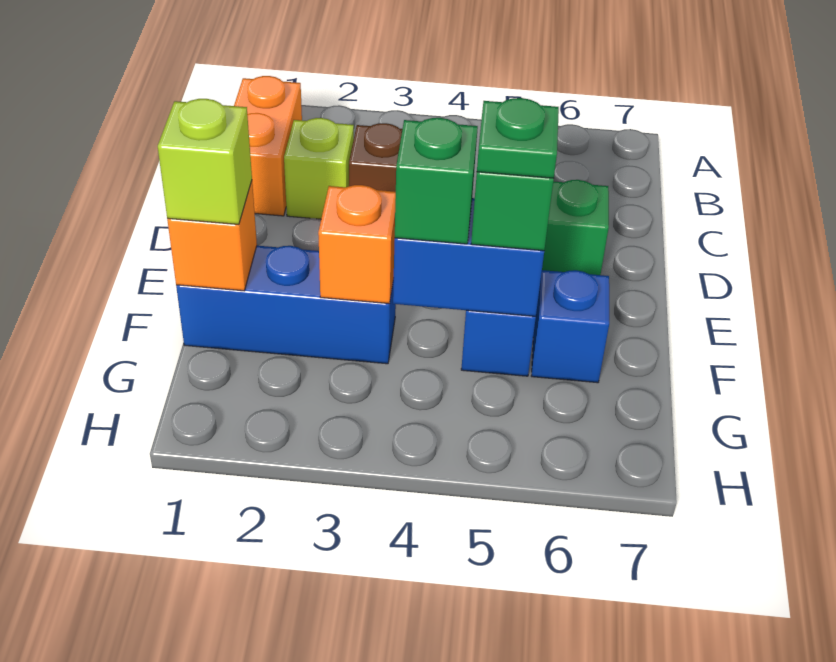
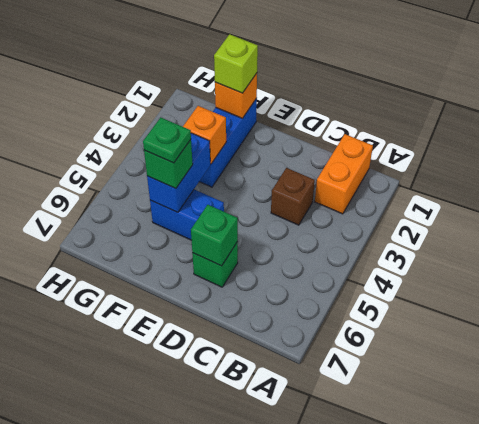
orange brick B1:C1 level 1 -> orange brick B1:B2 level 1
lime brick C2 level 1 -> none
green brick F4 level 3 -> green brick D6 level 2
blue brick F6 level 1 -> none

